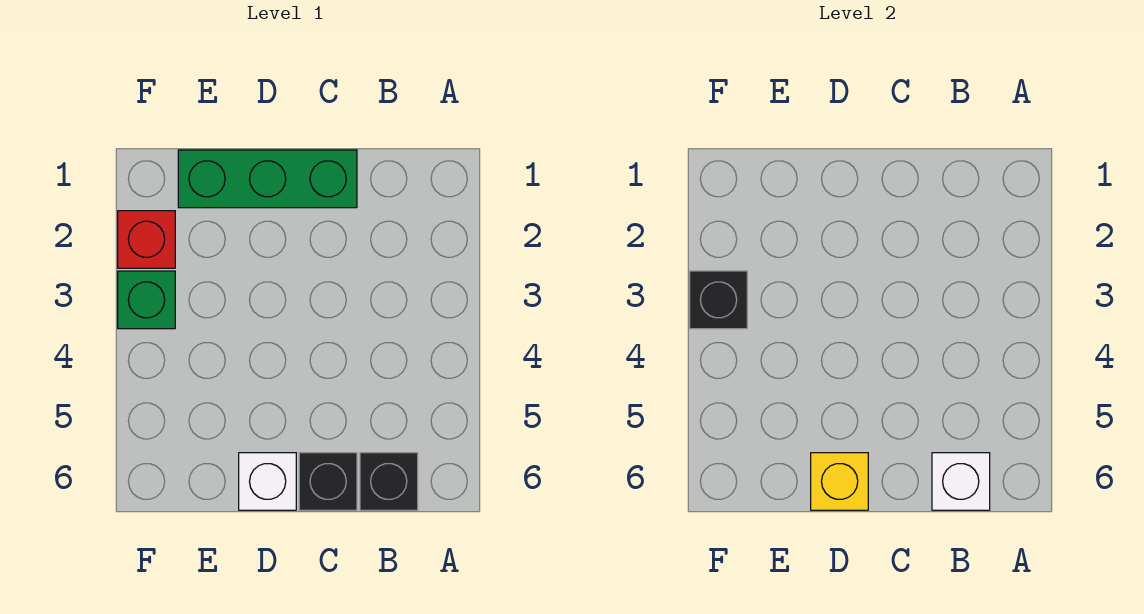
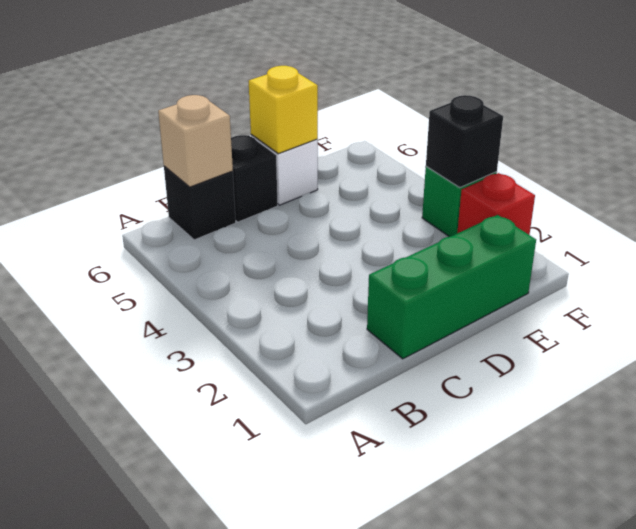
white brick B6 level 2 -> tan brick B6 level 2

